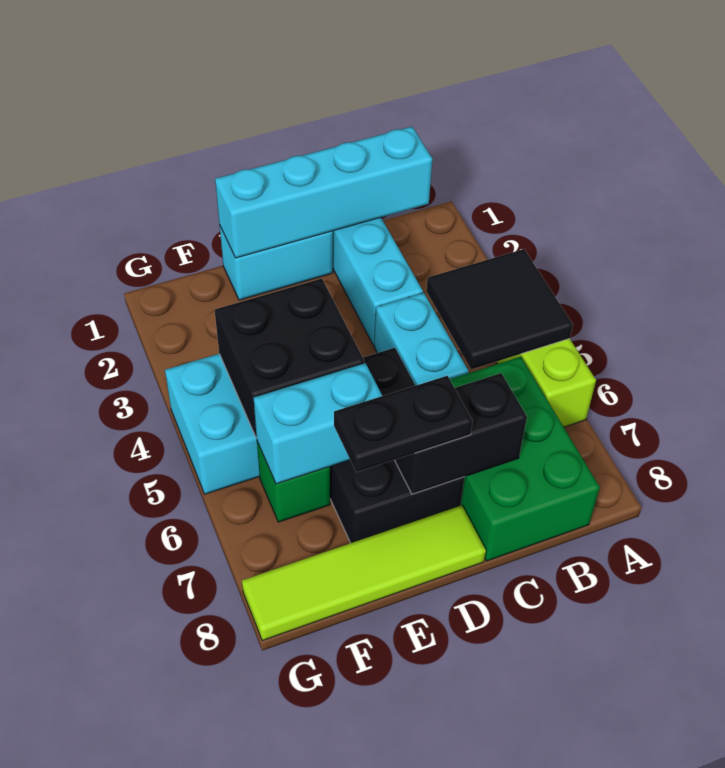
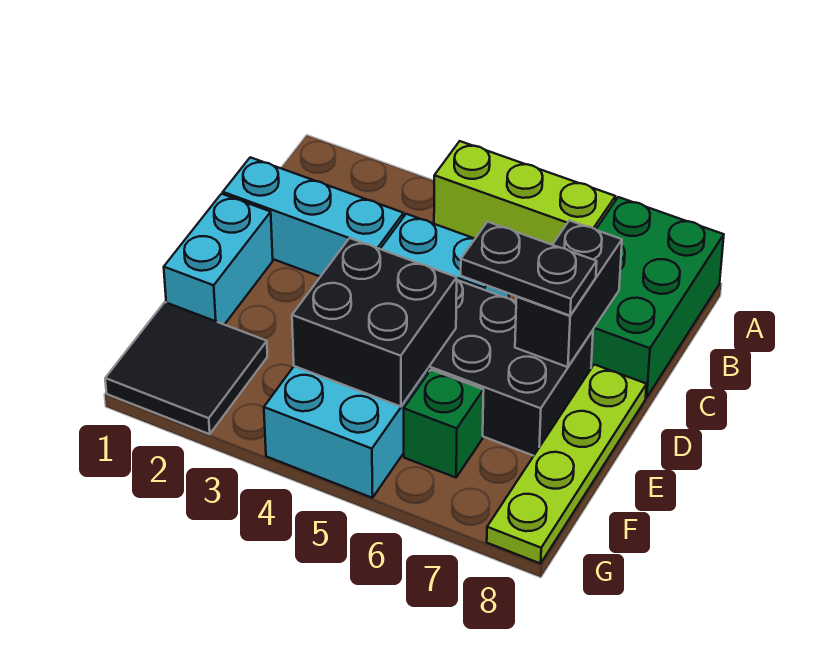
black tile A4:B5 level 2 -> black tile F1:G2 level 1
cyan brick B1:E1 level 2 -> none
green brick B6:C8 level 1 -> green brick A7:C8 level 1
black plate D7:E7 level 3 -> black plate D6:D7 level 3
lime tile D8:G8 level 1 -> lime plate D8:G8 level 1
cyan brick E6:F6 level 2 -> none

